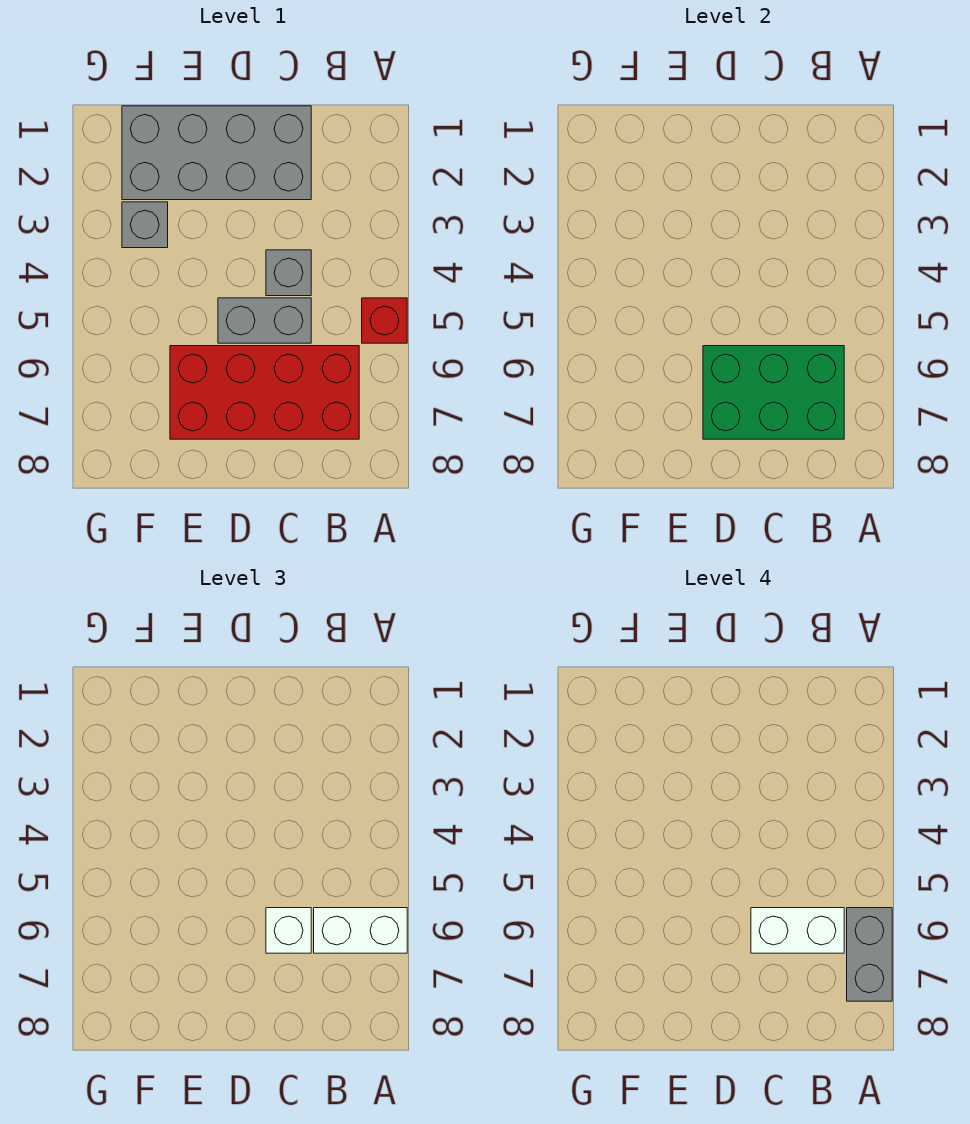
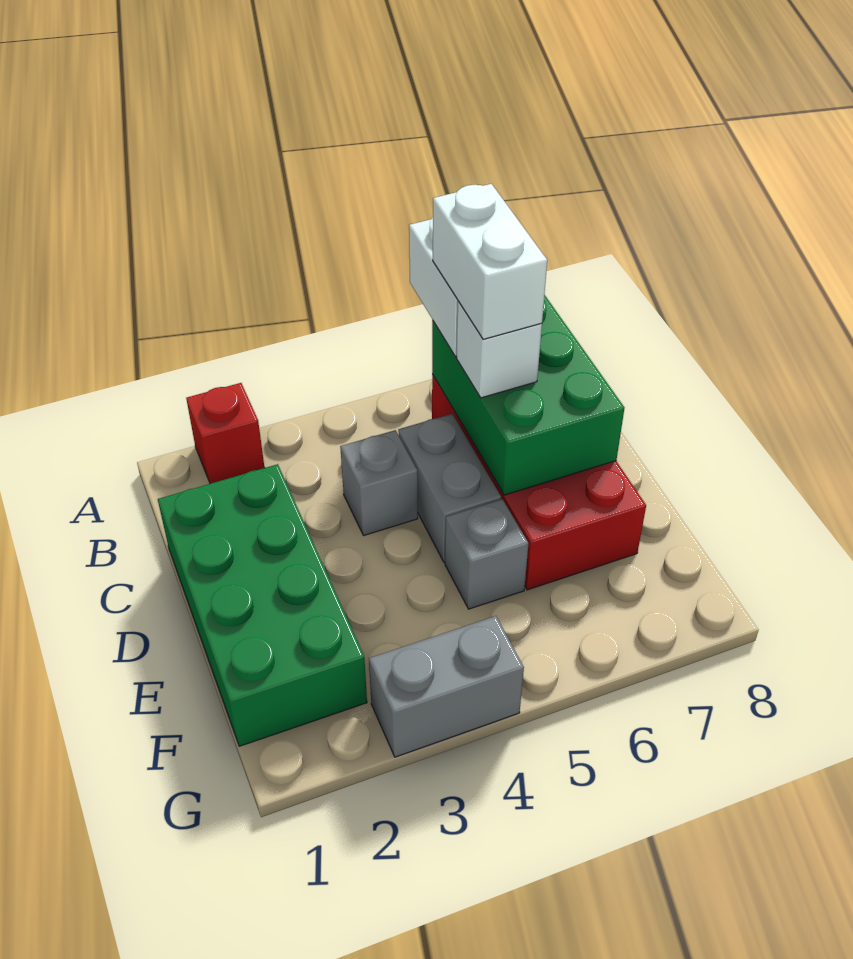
red brick A5 level 1 -> red brick A2 level 1
grey brick A6:A7 level 4 -> grey brick G3:G4 level 1
grey brick C1:F2 level 1 -> green brick C1:F2 level 1
grey brick F3 level 1 -> grey brick E5 level 1

